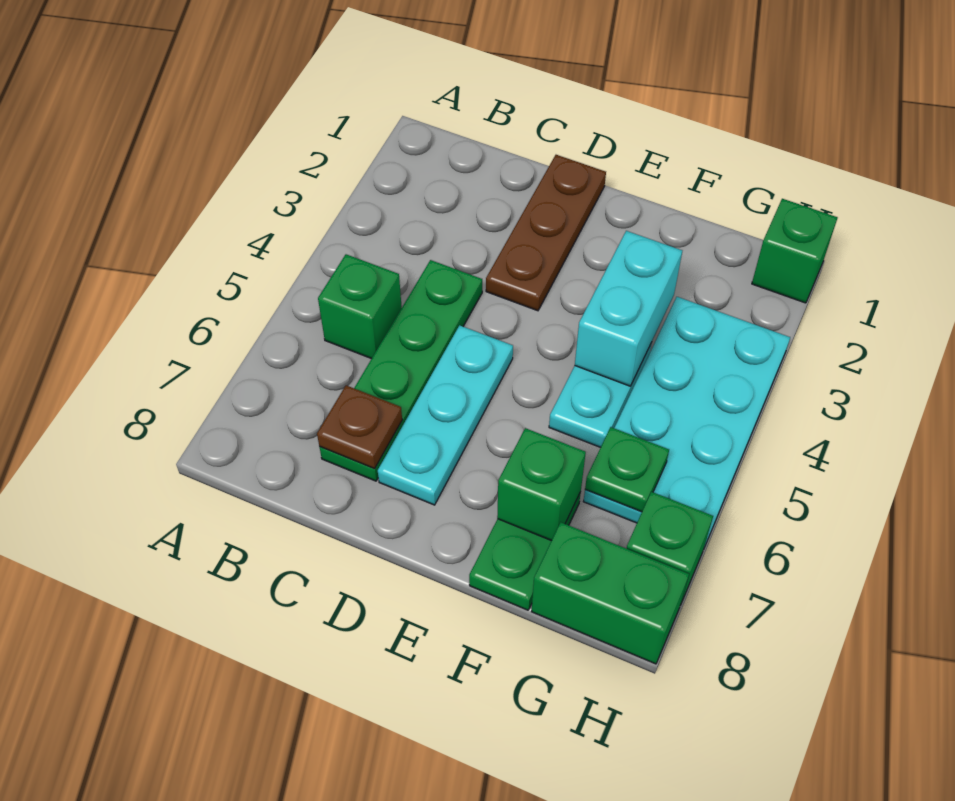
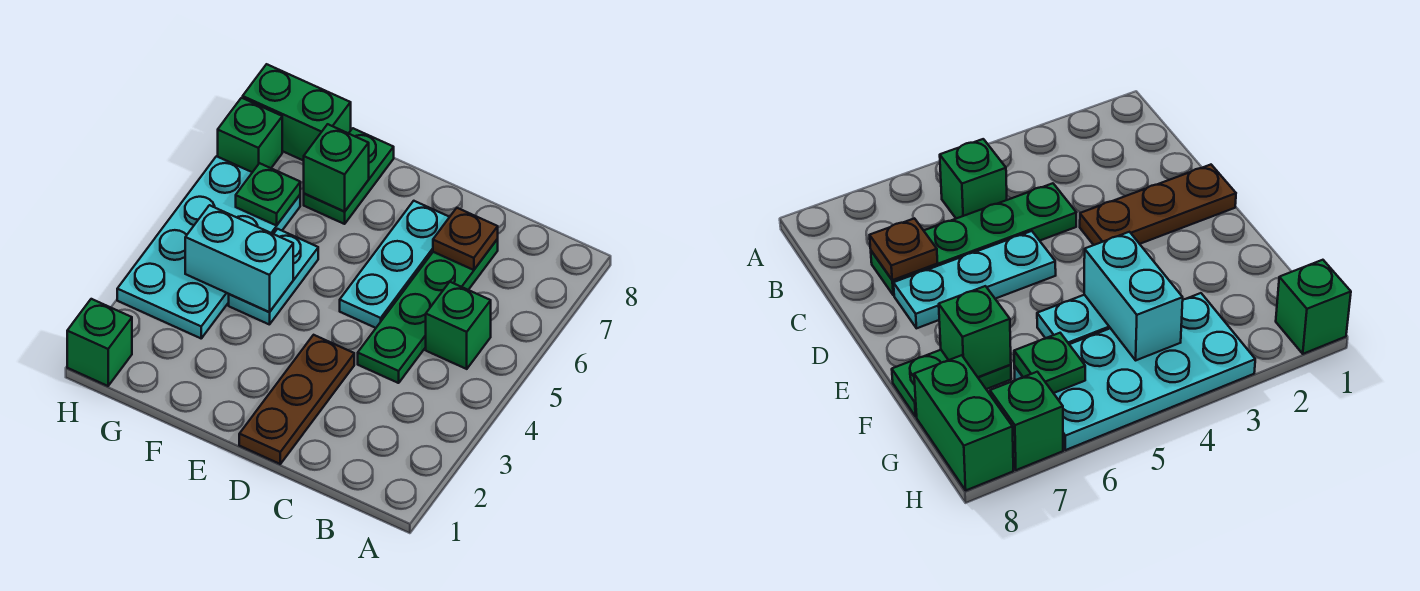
cyan brick F3:F4 level 2 -> cyan brick F4:G4 level 2

